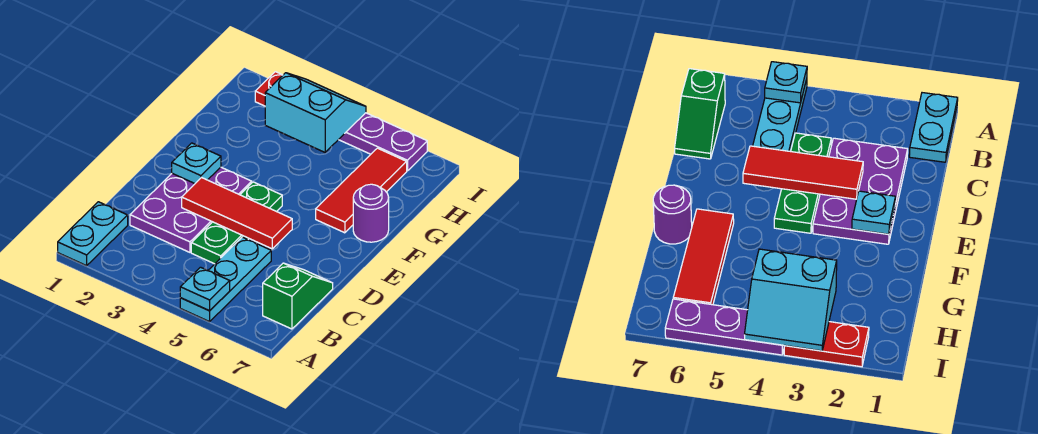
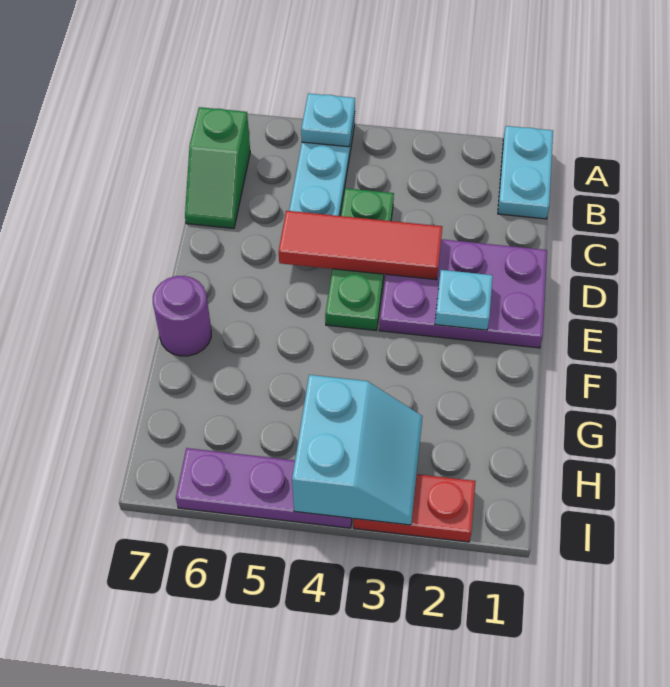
purple plate C2:E3 level 1 -> purple plate D1:E3 level 1
red tile F6:H6 level 1 -> none
cyan slope H3:I4 level 2 top H -> cyan slope H3:I4 level 2 top 4

